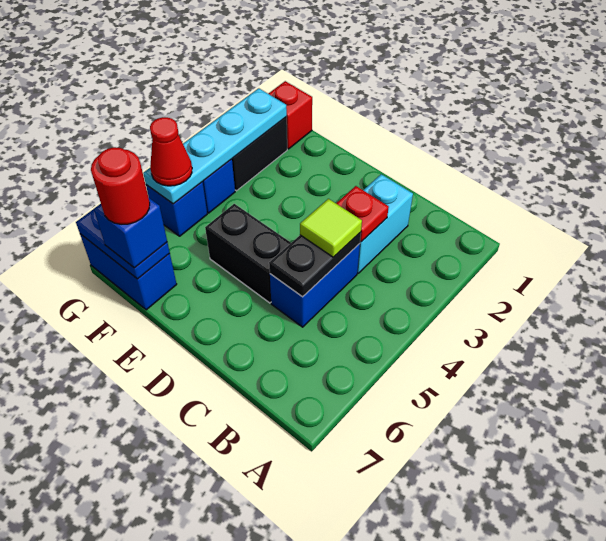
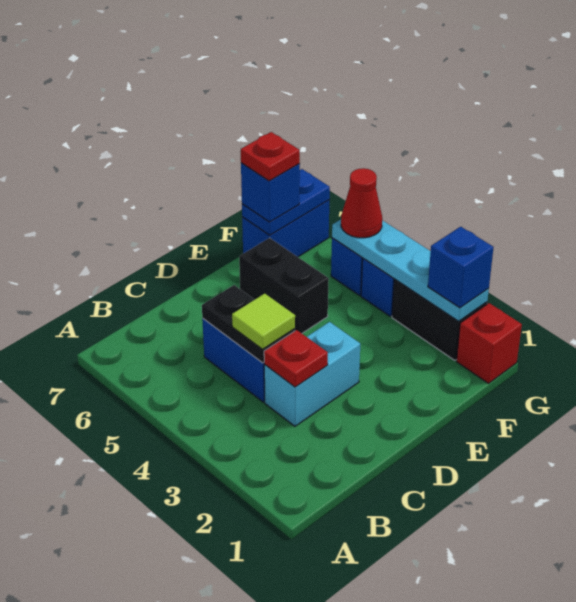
cyan brick C2:C3 level 1 -> cyan brick C3:D3 level 1
black brick D5:E5 level 1 -> black brick E5:E6 level 1
red round brick F7 level 4 -> red plate F7 level 4
none -> blue brick G2 level 3

